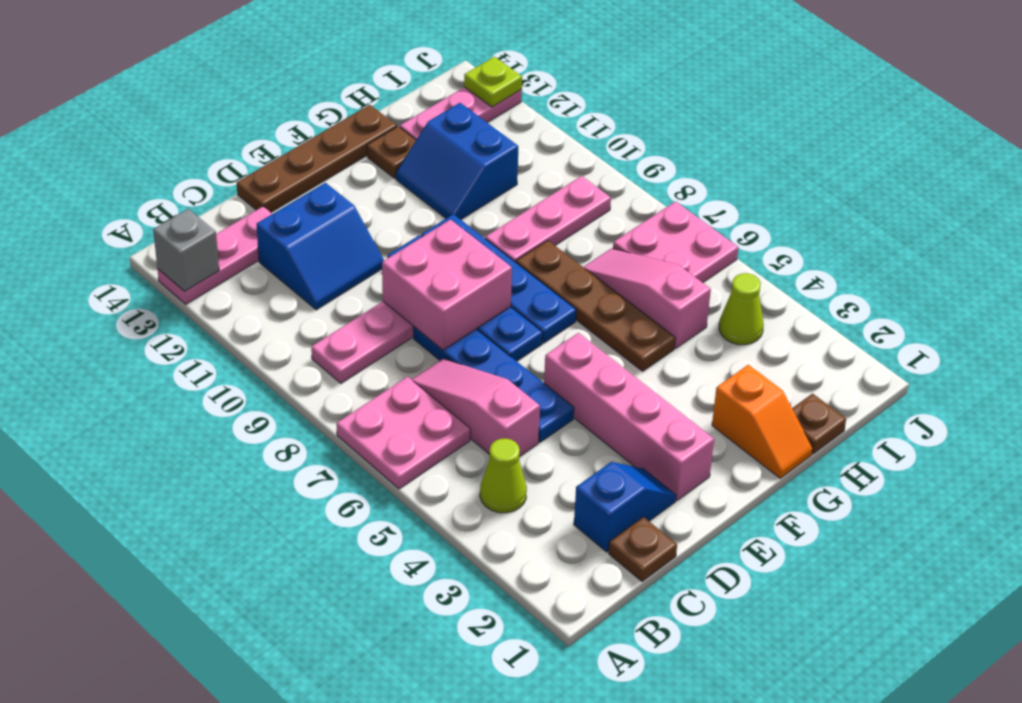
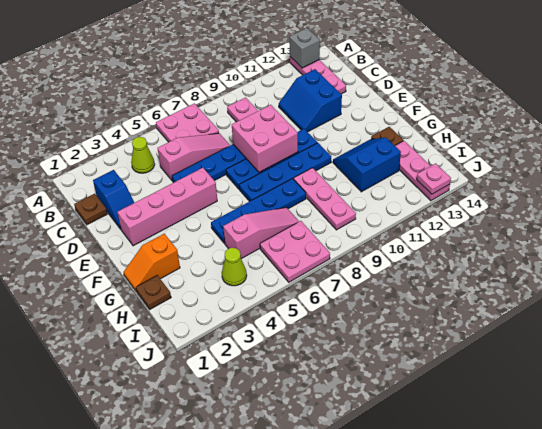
brown plate D14:G14 level 1 -> none
brown plate G5:G8 level 1 -> blue plate G5:G8 level 1
lime plate J13 level 2 -> pink plate J13 level 2

